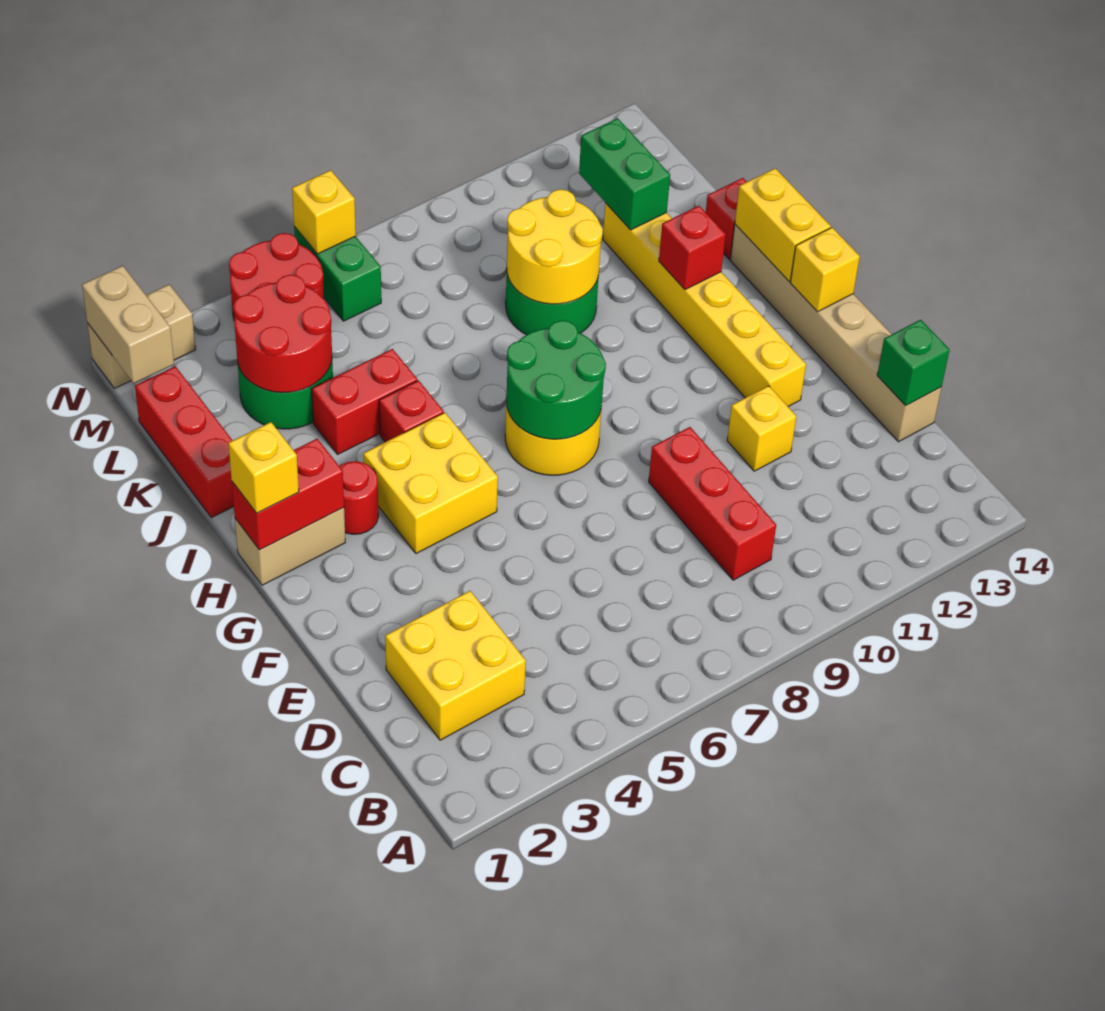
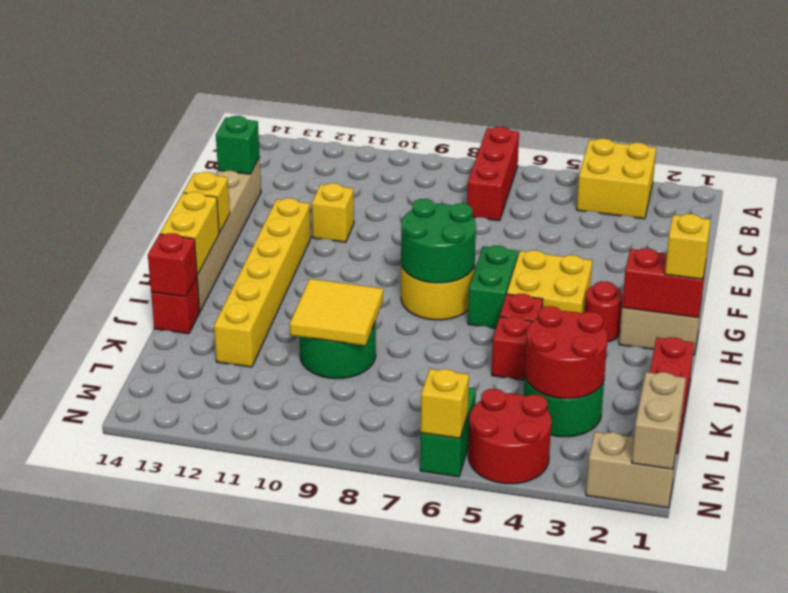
yellow brick C2:D3 level 1 -> yellow brick A3:B4 level 1
red brick C9:E9 level 1 -> red brick A7:C7 level 1
red brick I12 level 2 -> red brick J14 level 2
yellow round brick J9:K10 level 2 -> yellow tile J9:K10 level 2
green brick K12:L12 level 2 -> green brick G6:H6 level 1

